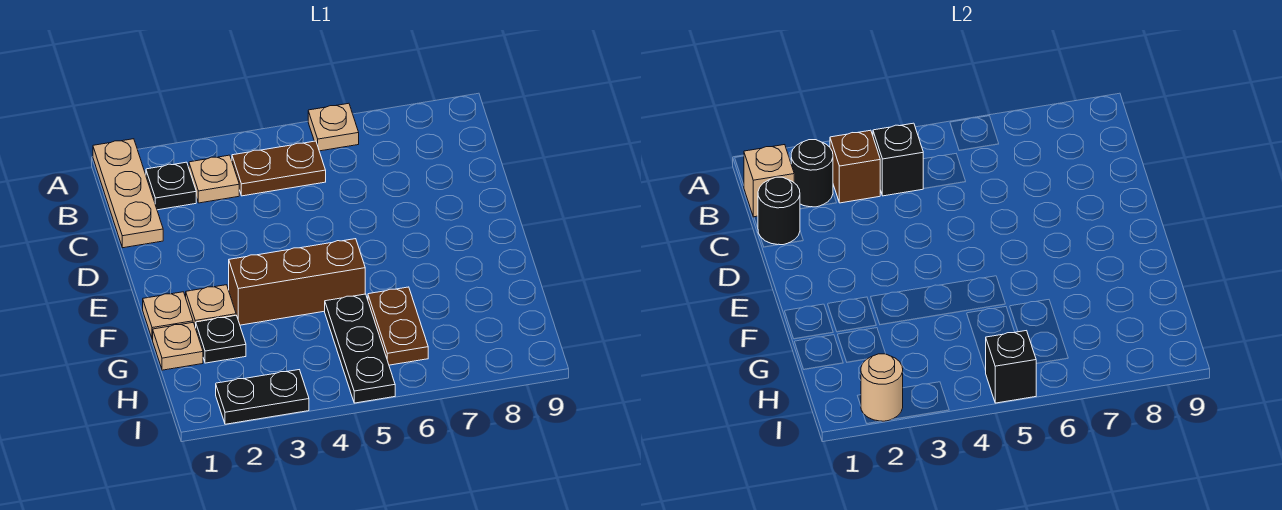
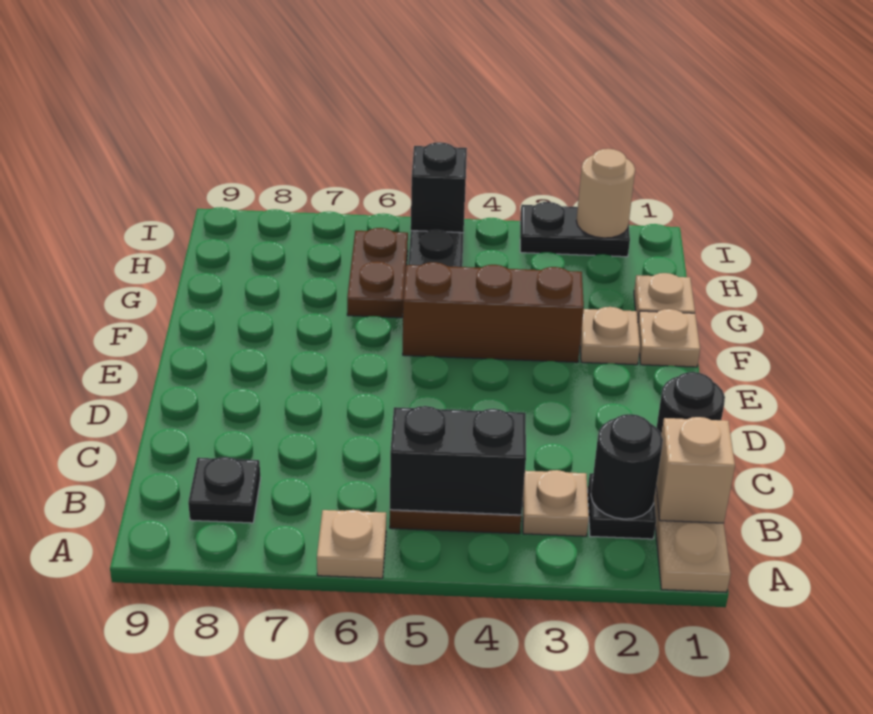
brown brick B3 level 2 -> none
black brick B4 level 2 -> black brick B4:B5 level 2
black plate G2 level 1 -> black plate B8 level 1

